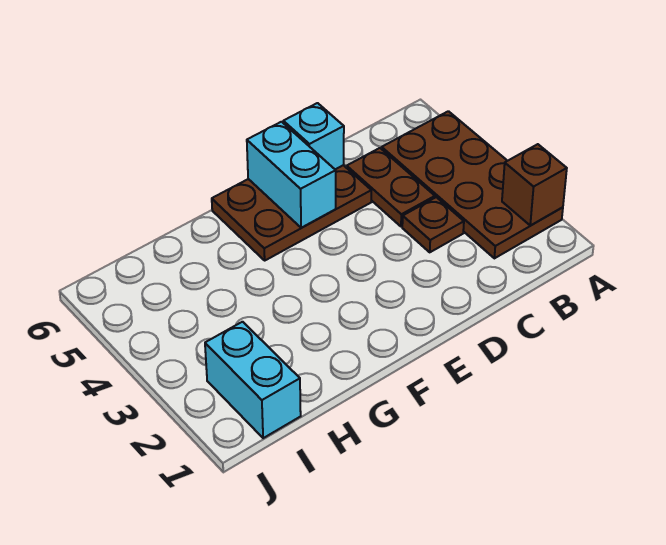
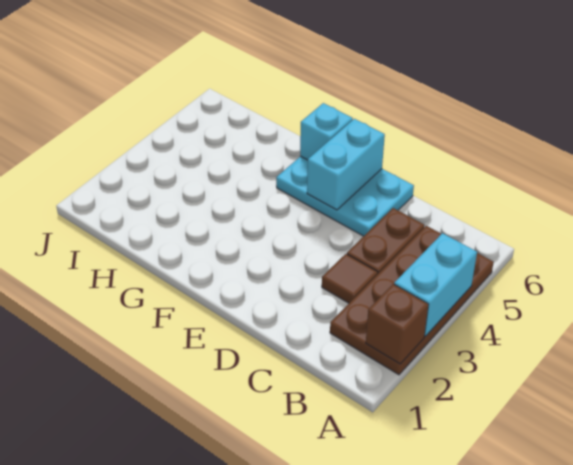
brown plate C3 level 1 -> brown tile C3 level 1
brown plate D5:F6 level 1 -> cyan plate D5:F6 level 1
cyan brick D6 level 2 -> cyan brick F6 level 2
cyan brick I1:I2 level 1 -> cyan brick A3:A4 level 2

